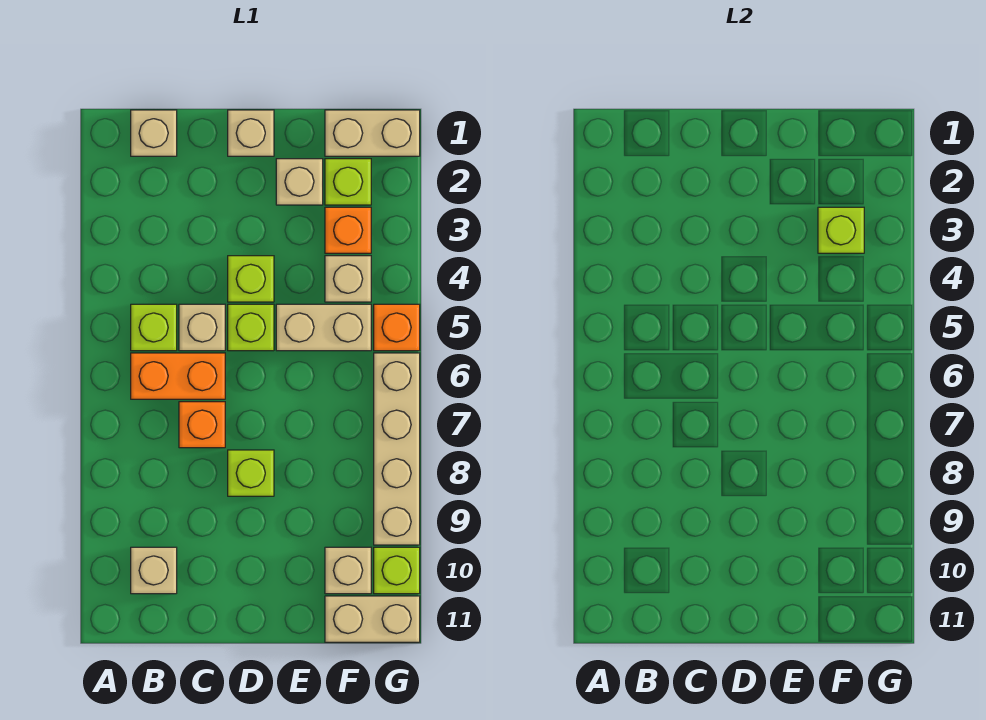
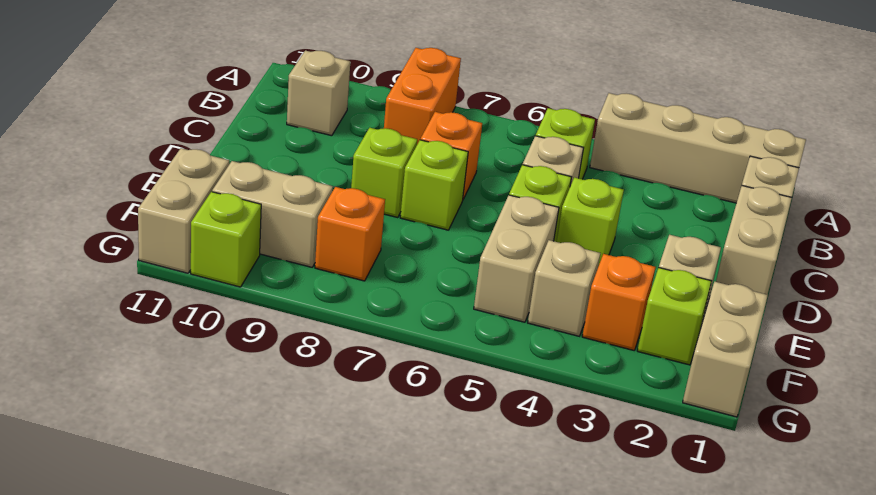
orange brick B6:C6 level 1 -> orange brick A8:B8 level 1
tan brick D1 level 1 -> tan brick C1:D1 level 1
lime brick F3 level 2 -> lime brick D7 level 1
tan brick F10 level 1 -> tan brick F9:F10 level 1
orange brick G5 level 1 -> orange brick F8 level 1
tan brick G6:G9 level 1 -> tan brick A1:A4 level 1

